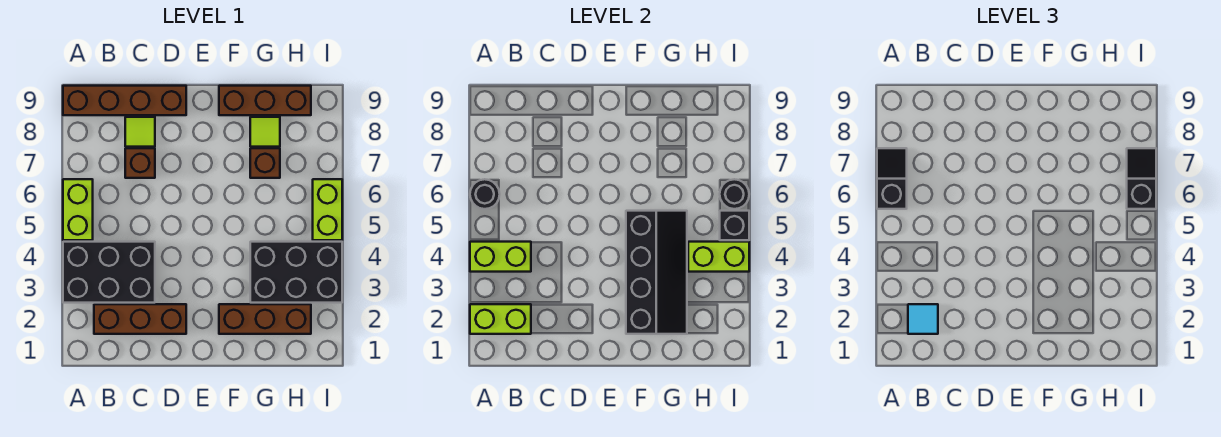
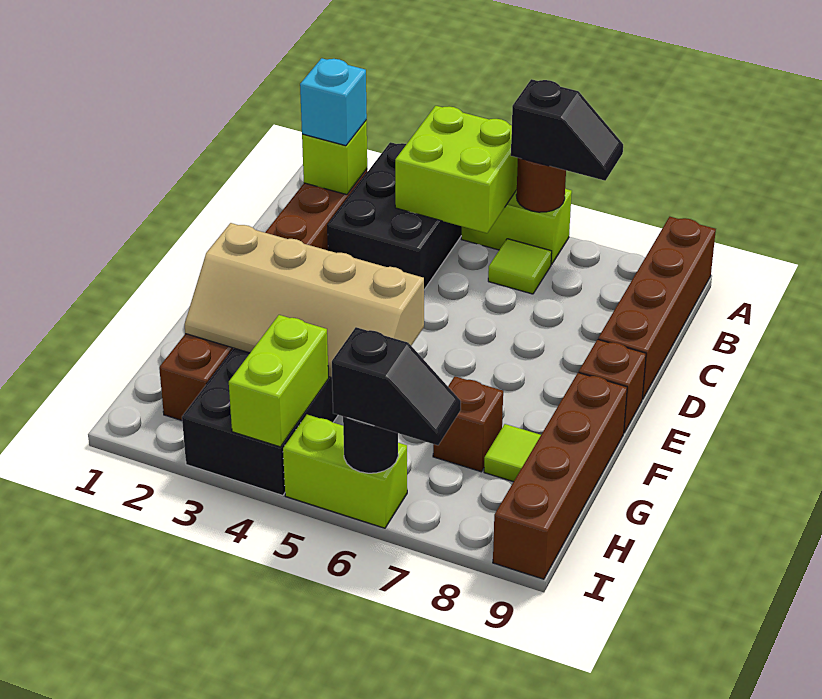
lime brick A2:B2 level 2 -> lime brick B2 level 2
lime brick A4:B4 level 2 -> lime brick A4:B5 level 2
black round brick A6 level 2 -> brown round brick A6 level 2
cyan tile B2 level 3 -> cyan brick B2 level 3
brown brick C7 level 1 -> brown brick E9 level 1
lime tile C8 level 1 -> lime tile B6 level 1
black slope F2:G5 level 2 top F -> tan slope F2:G5 level 2 top F
brown brick F9:H9 level 1 -> brown brick F9:I9 level 1
black brick I5 level 2 -> none

